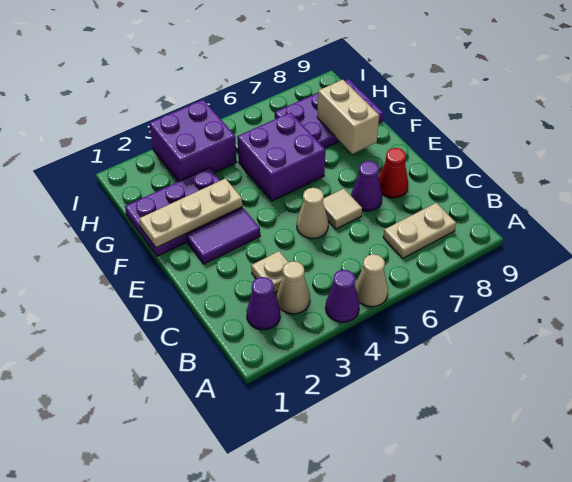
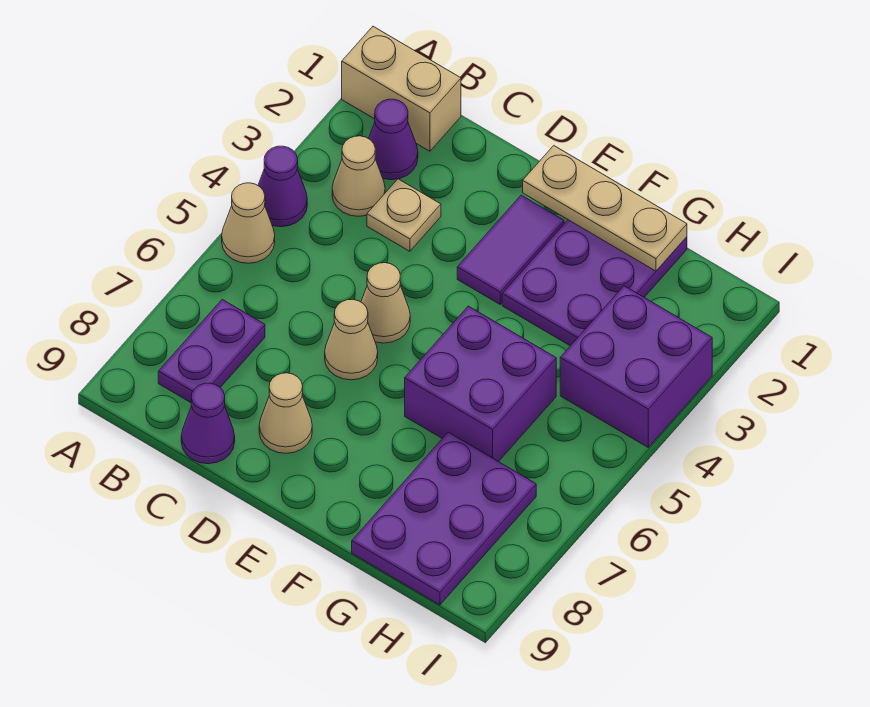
tan plate B7:B8 level 1 -> purple plate B7:B8 level 1
tan tile D6 level 1 -> tan cone D6 level 1
purple cone D7 level 1 -> purple cone C9 level 1
red cone D8 level 1 -> tan cone D8 level 1
tan plate F1:F3 level 2 -> tan plate E1:G1 level 2
tan brick F8:G8 level 2 -> tan brick A1:B1 level 1

